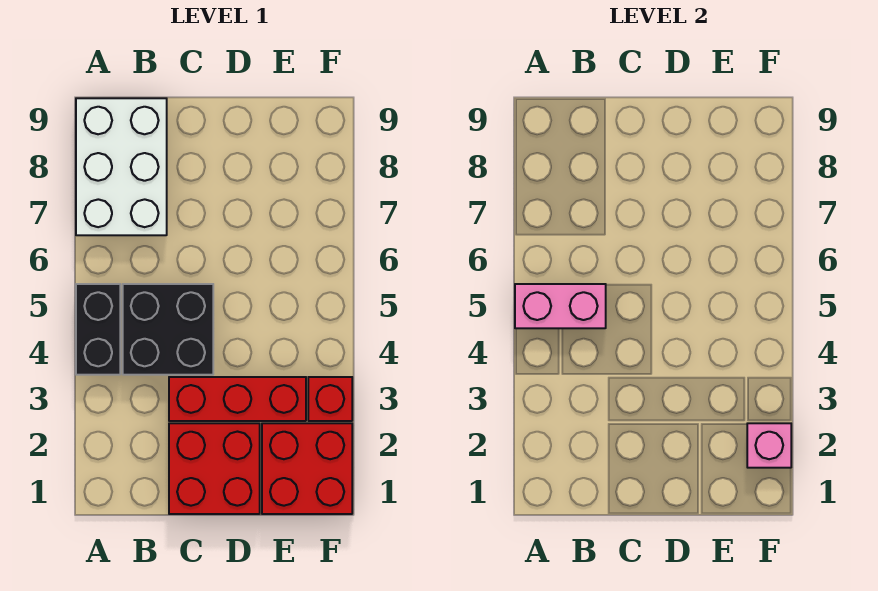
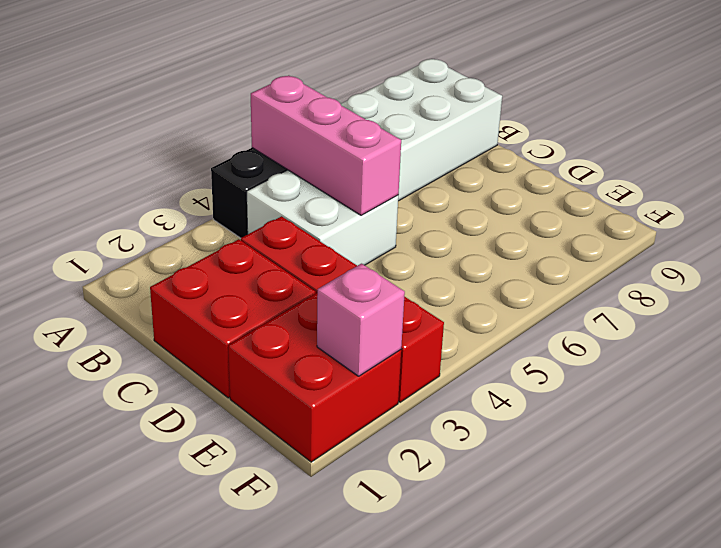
pink brick A5:B5 level 2 -> pink brick A5:C5 level 2
black brick B4:C5 level 1 -> white brick B4:C5 level 1

